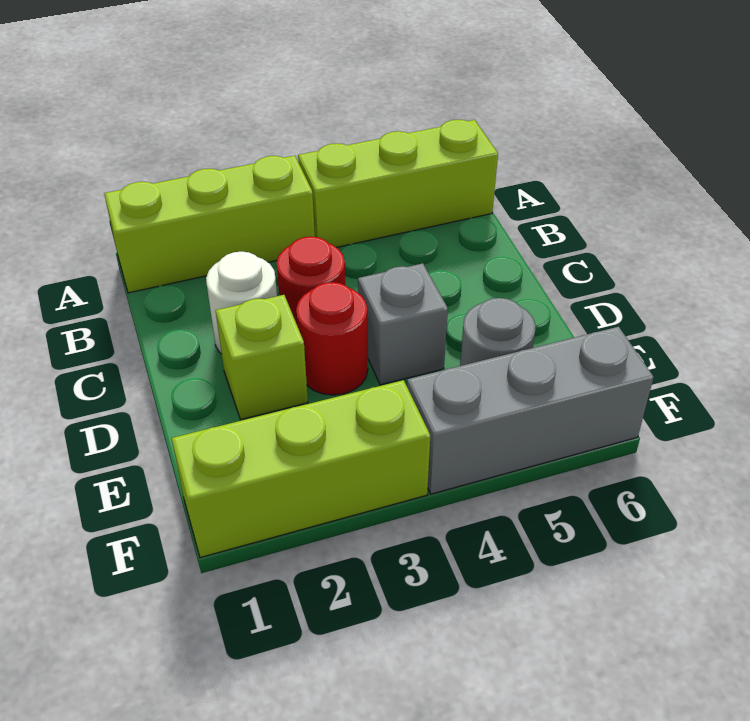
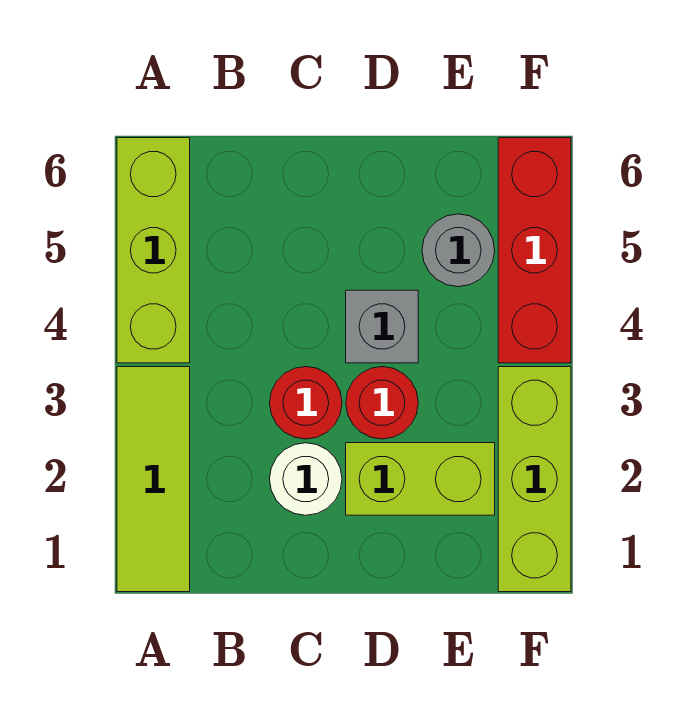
lime brick A1:A3 level 1 -> lime tile A1:A3 level 1
lime brick D2 level 1 -> lime brick D2:E2 level 1
grey brick F4:F6 level 1 -> red brick F4:F6 level 1

